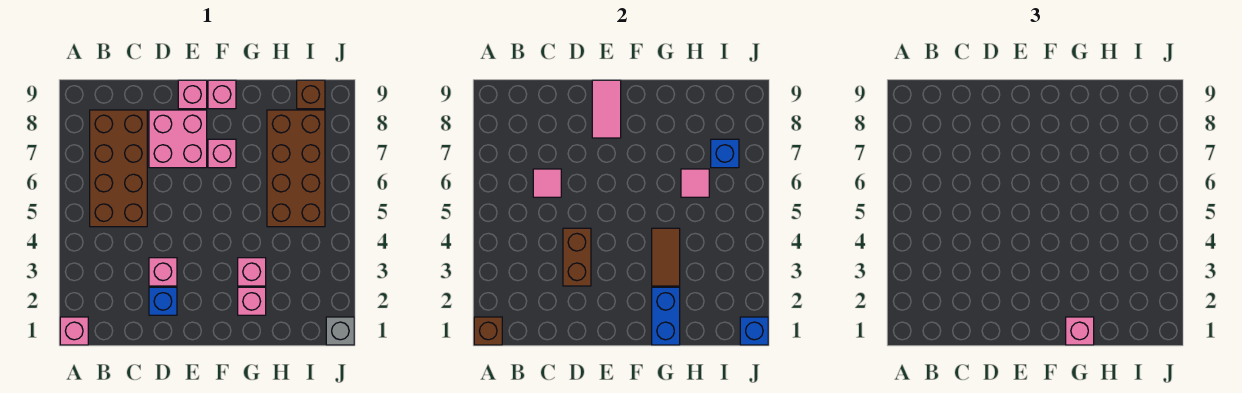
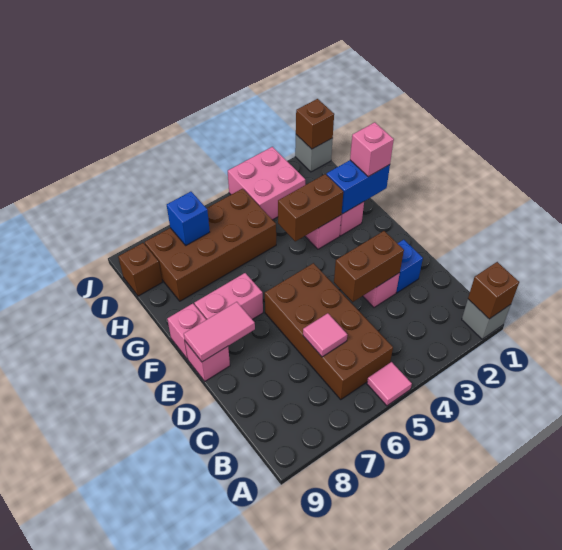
pink brick A1 level 1 -> grey brick A1 level 1
brown brick B5:C8 level 1 -> brown brick B5:E6 level 1
pink brick D7:E8 level 1 -> pink brick I3:J4 level 1
pink brick F7 level 1 -> pink brick F7:F8 level 1
brown tile G3:G4 level 2 -> brown brick G3:G4 level 2
pink tile H6 level 2 -> pink tile A5 level 1
blue brick J1 level 2 -> brown brick J1 level 2

